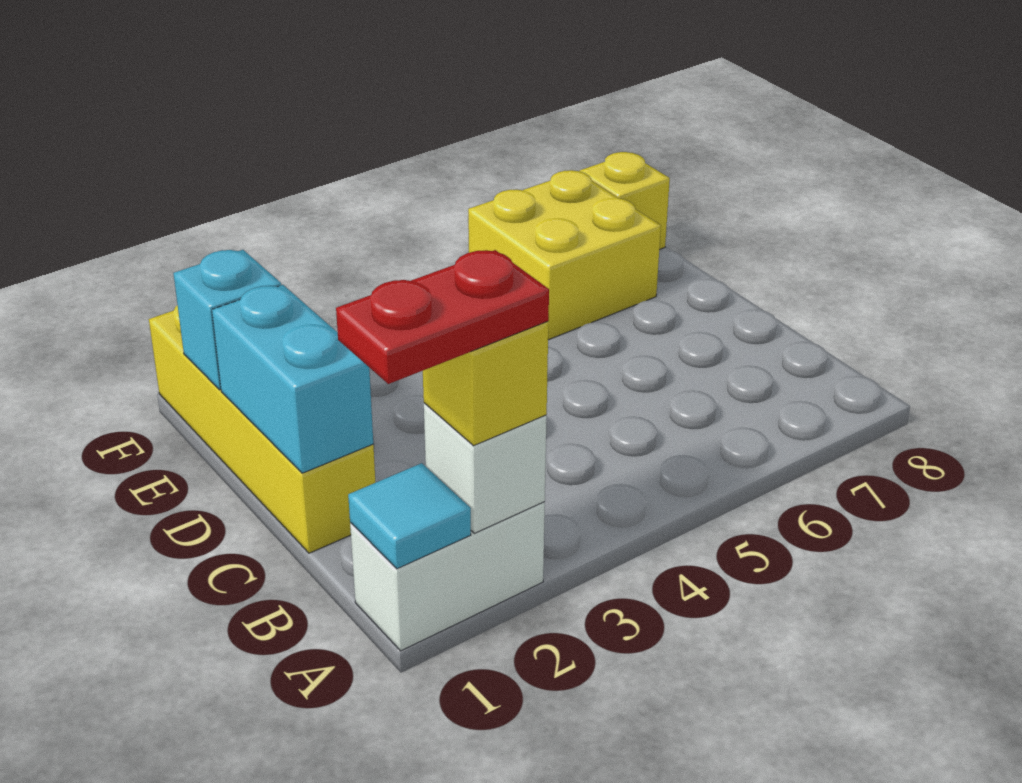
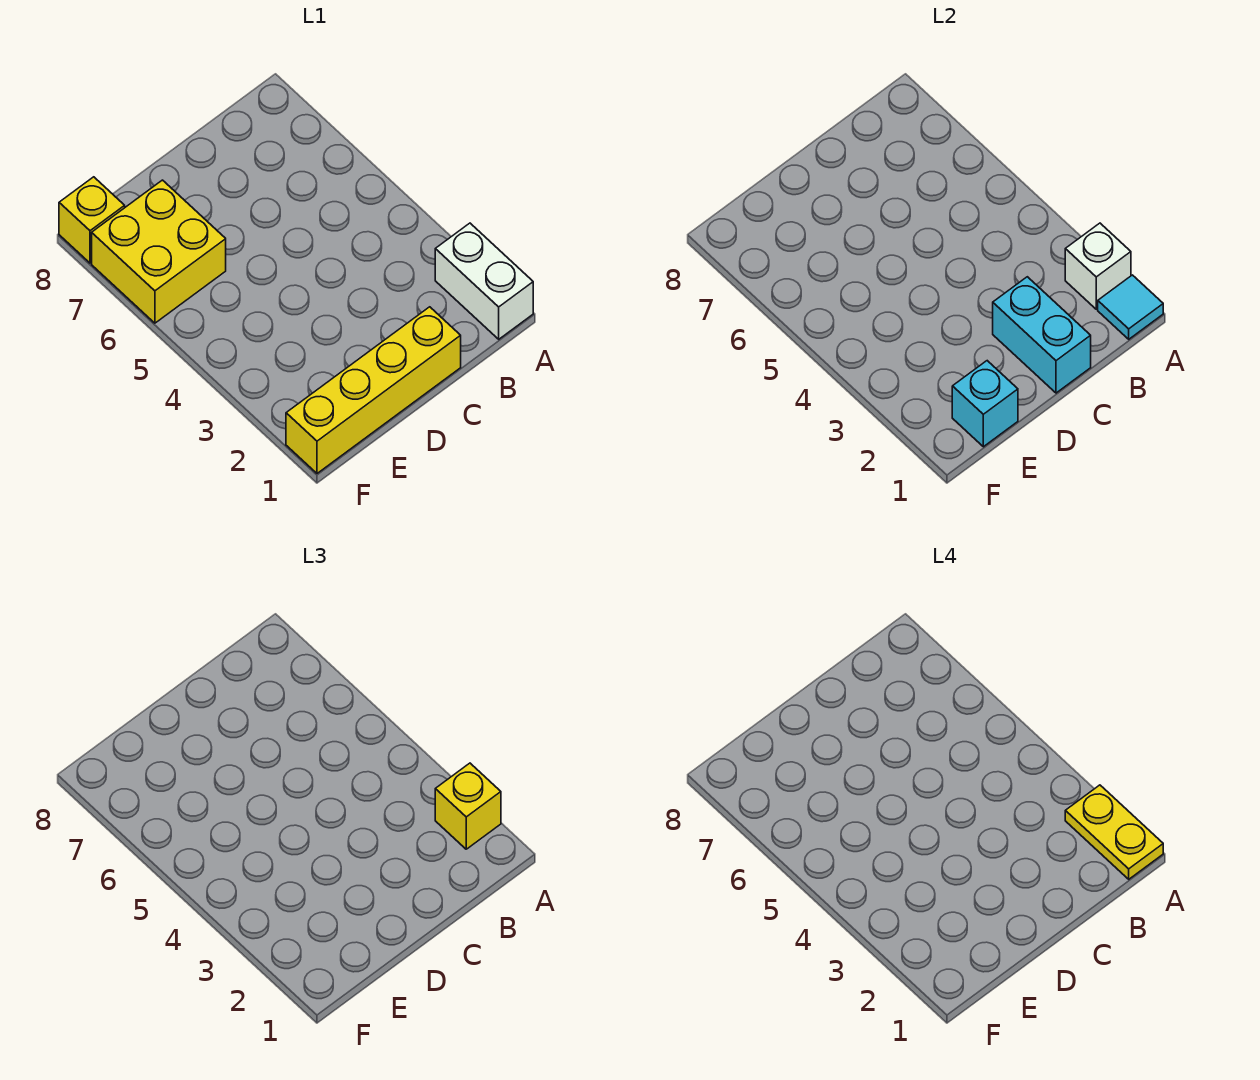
red plate A1:A2 level 4 -> yellow plate A1:A2 level 4
cyan brick C1:D1 level 2 -> cyan brick C1:C2 level 2

